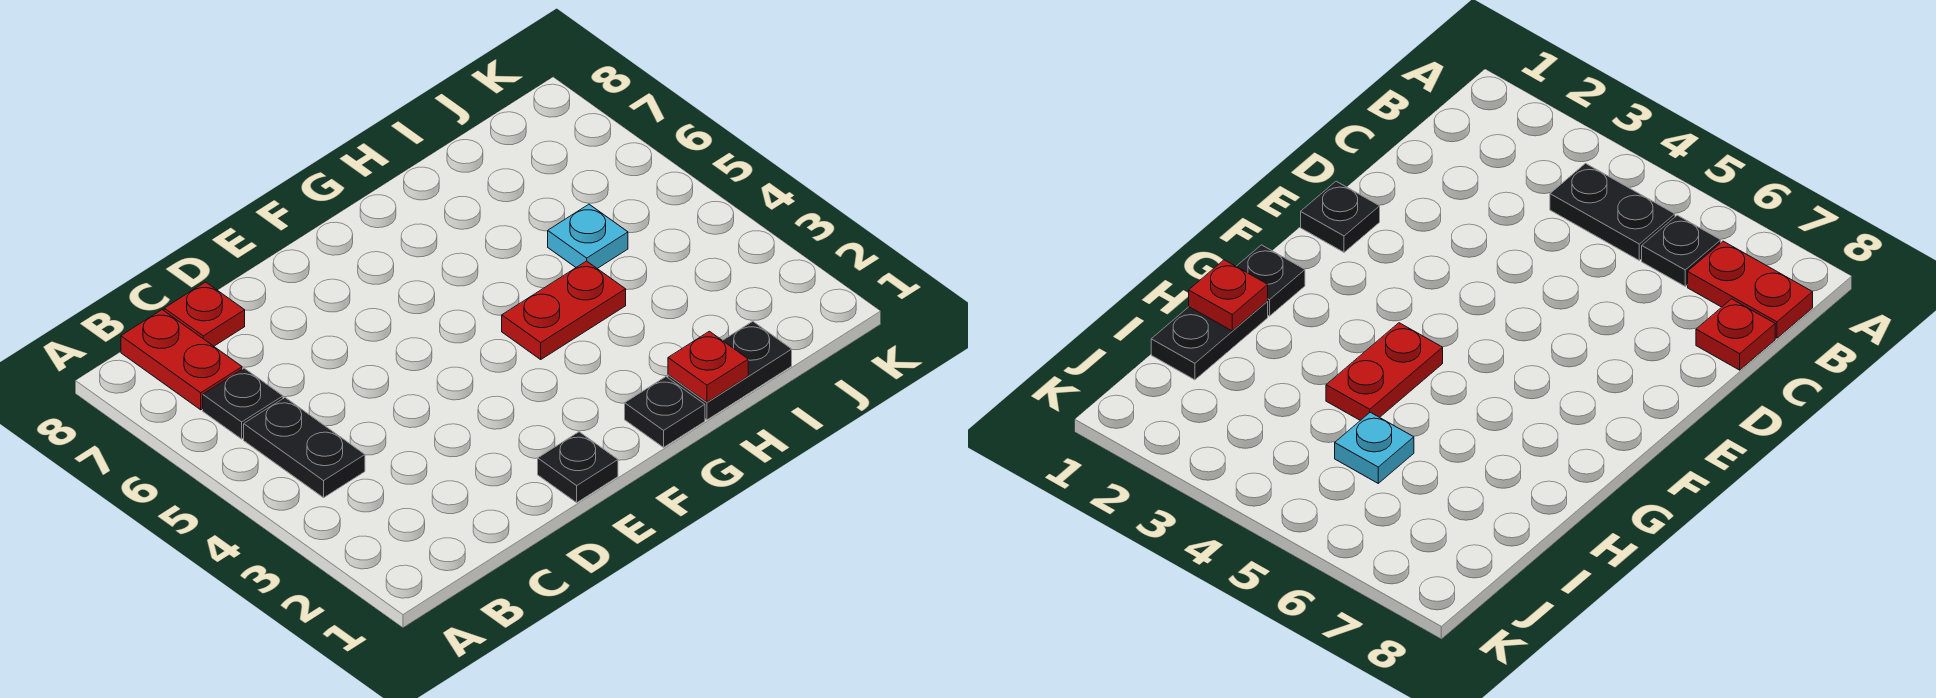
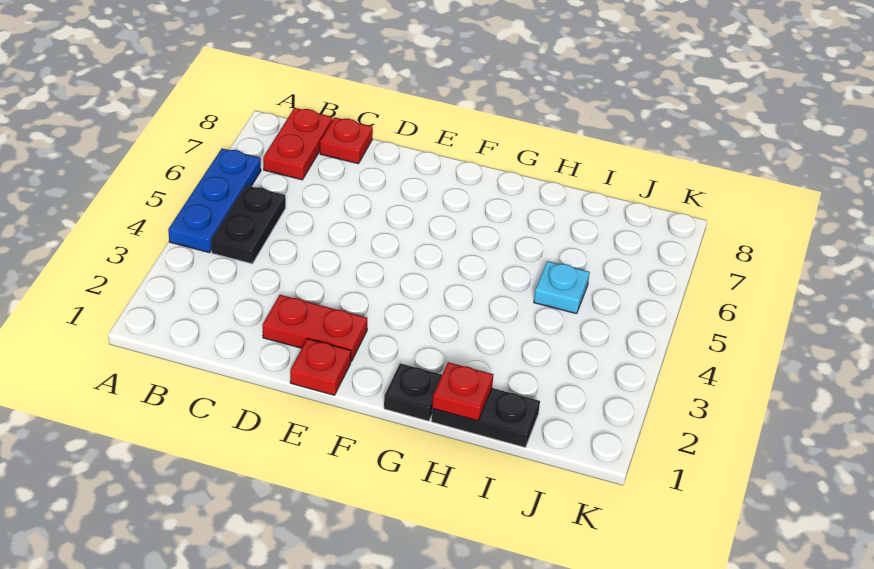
none -> blue plate A4:A6 level 1
black plate B6 level 1 -> none
black plate E1 level 1 -> red plate E1 level 1
red plate G4:H4 level 1 -> red plate D2:E2 level 1

